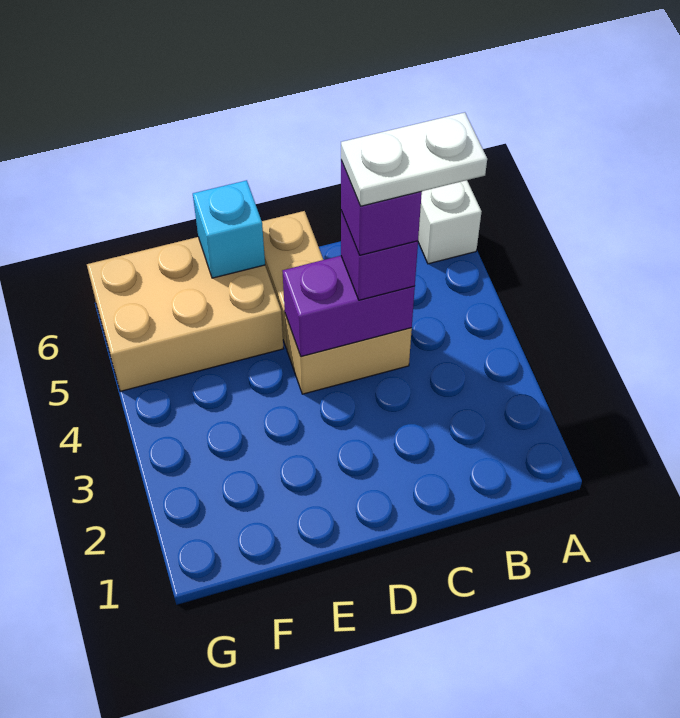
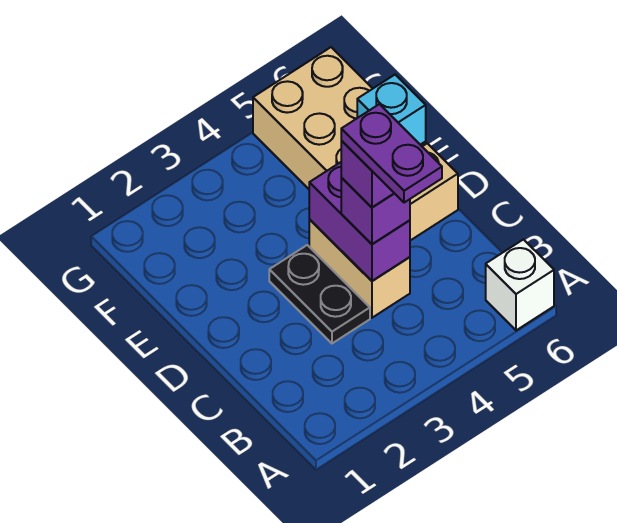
white plate B4:C4 level 5 -> purple plate B4:C4 level 5
none -> black plate C3:D3 level 1

